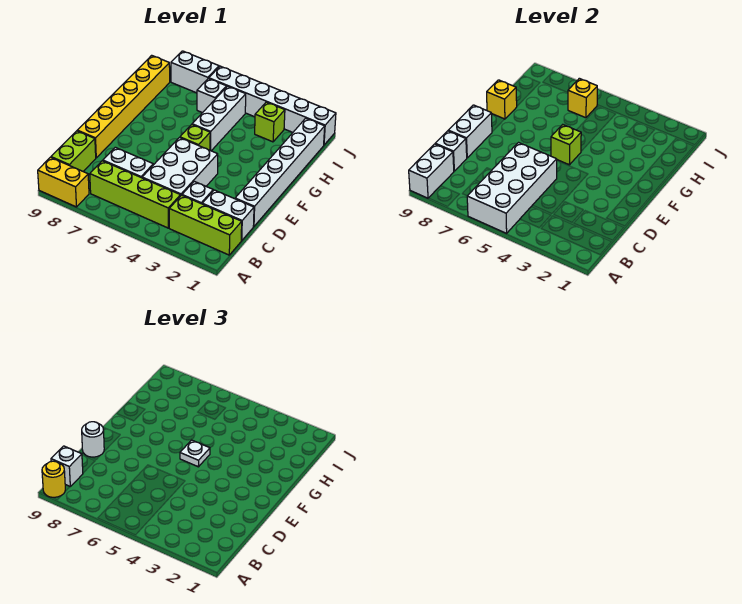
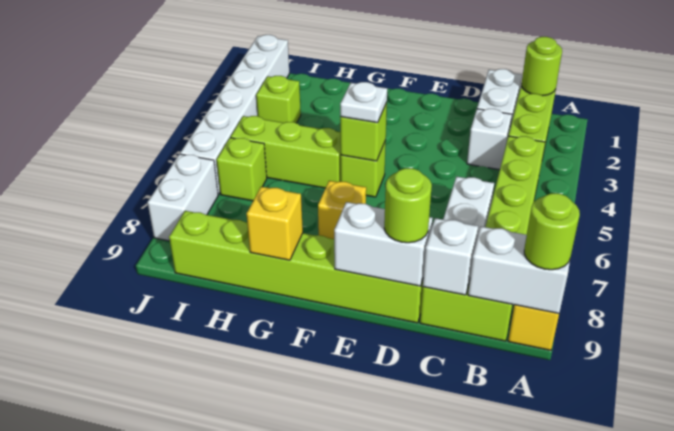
white brick A5:D6 level 2 -> none
yellow round brick A9 level 3 -> lime round brick A9 level 3
none -> lime round brick B1 level 2
white brick B9 level 3 -> none
white brick C4:E5 level 1 -> none
white brick D1:I1 level 1 -> none
yellow brick D9:I9 level 1 -> lime brick D9:I9 level 1
white round brick D9 level 3 -> lime round brick D9 level 3
white brick G5:I5 level 1 -> lime brick G5:I5 level 1
white brick I6 level 1 -> lime brick I6 level 1
yellow brick I6 level 2 -> yellow brick F7 level 1

